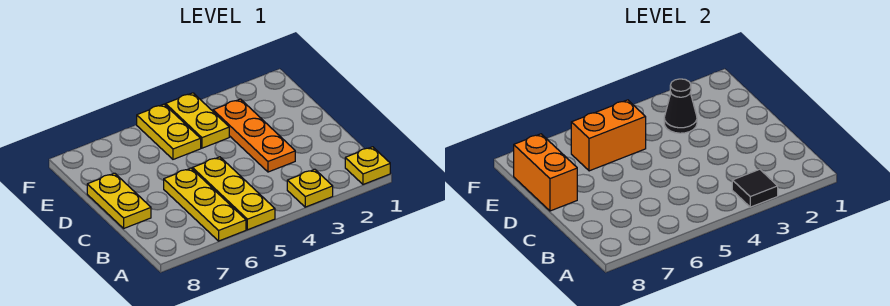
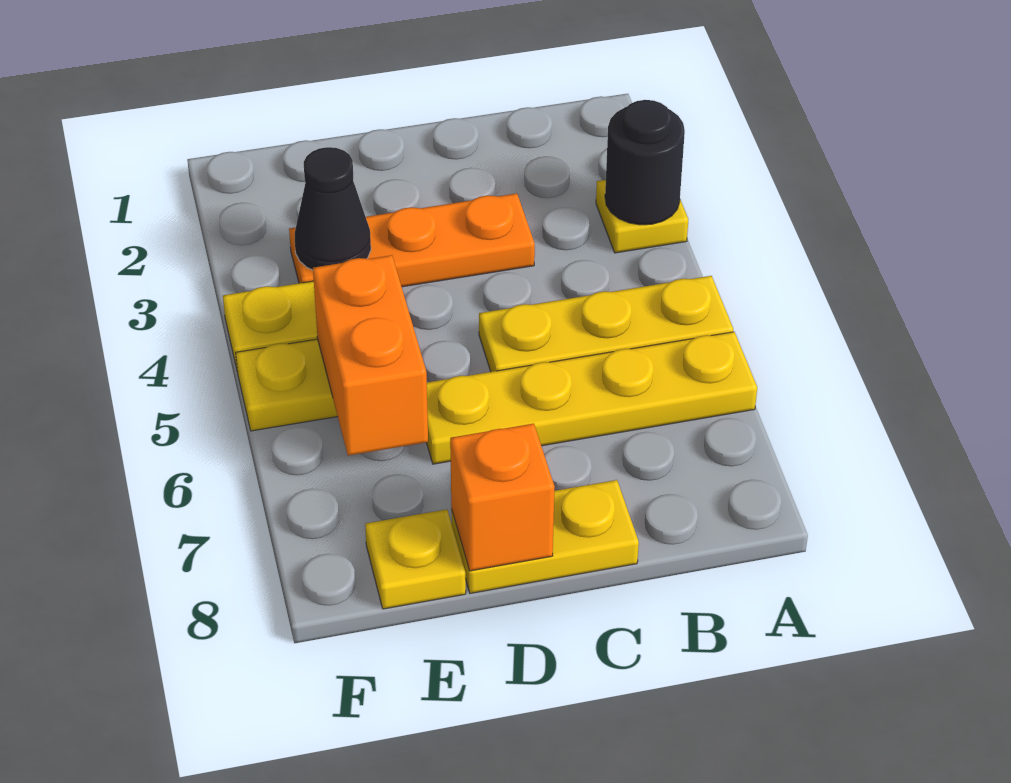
yellow plate A1 level 1 -> yellow plate E8 level 1
black tile A3 level 2 -> black round brick A3 level 2
yellow plate A6:C6 level 1 -> yellow plate A6:D6 level 1
orange brick D8:E8 level 2 -> orange brick D8 level 2

